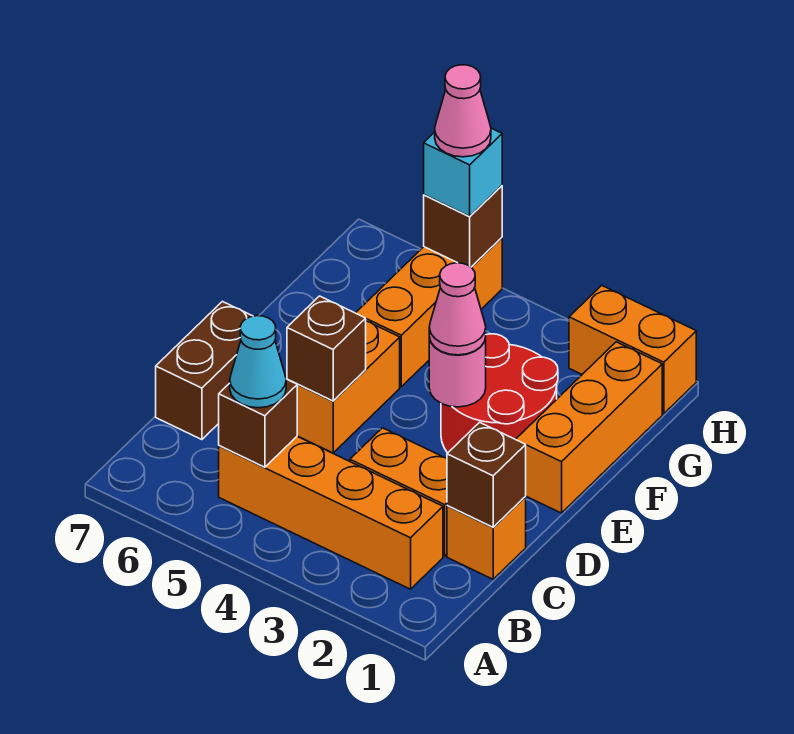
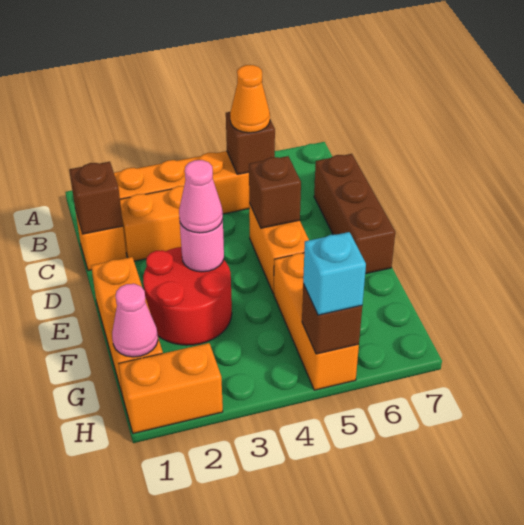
cyan cone B5 level 3 -> orange cone B5 level 3
brown brick C7:D7 level 1 -> brown brick C7:E7 level 1
pink cone H5 level 4 -> pink cone G1 level 2

